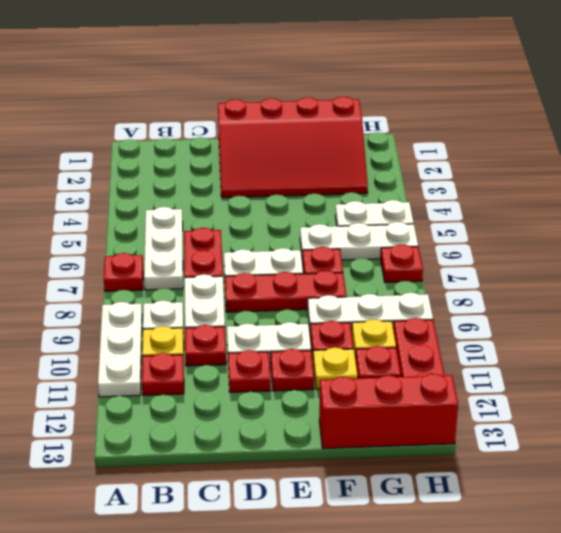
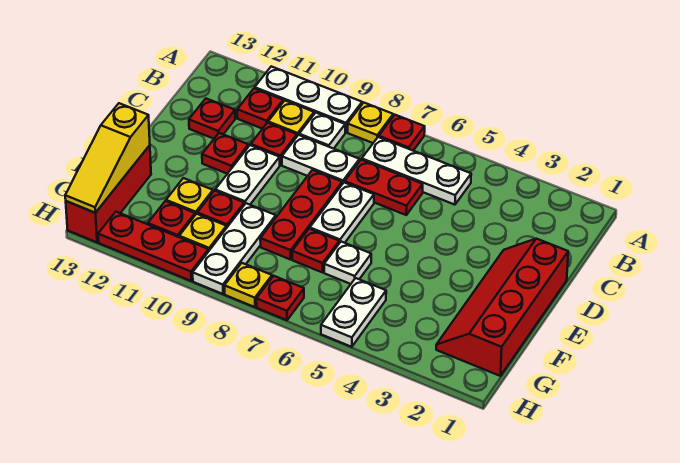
none -> yellow plate A8 level 1
red slope D1:G3 level 1 top 1 -> red slope D1:G2 level 1 top 1
red plate E11 level 1 -> red plate C12 level 1
white plate F6:H6 level 1 -> white plate F6 level 1
none -> yellow slope F13:H13 level 2 top F
none -> yellow plate H8 level 1

